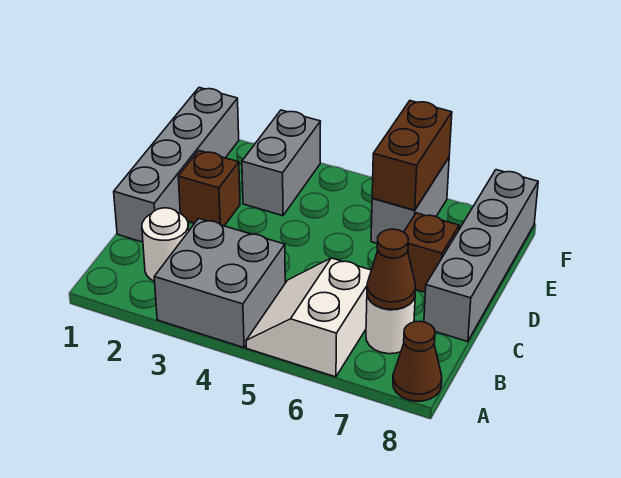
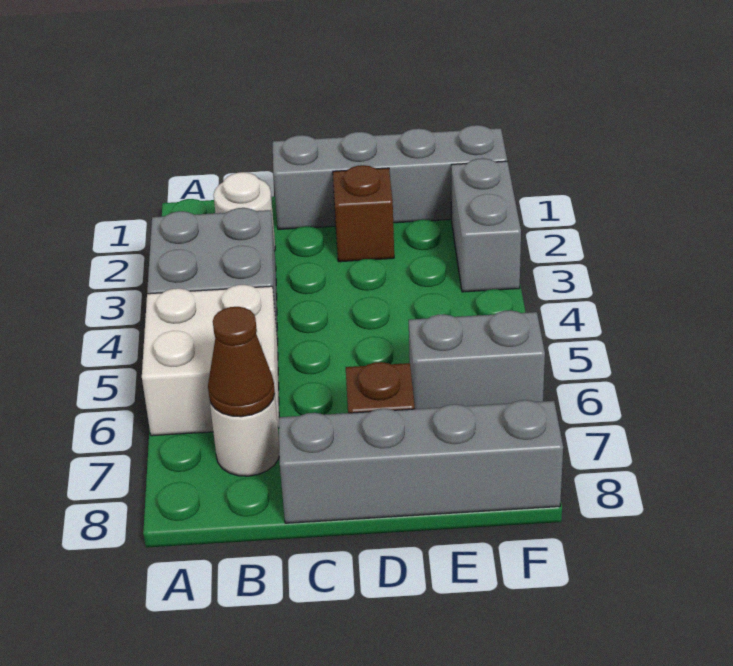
white slope A5:B6 level 1 top 6 -> white brick A5:B6 level 1
brown cone A8 level 1 -> none
grey brick E3:F3 level 1 -> grey brick F2:F3 level 1
brown brick E6:F6 level 2 -> none

